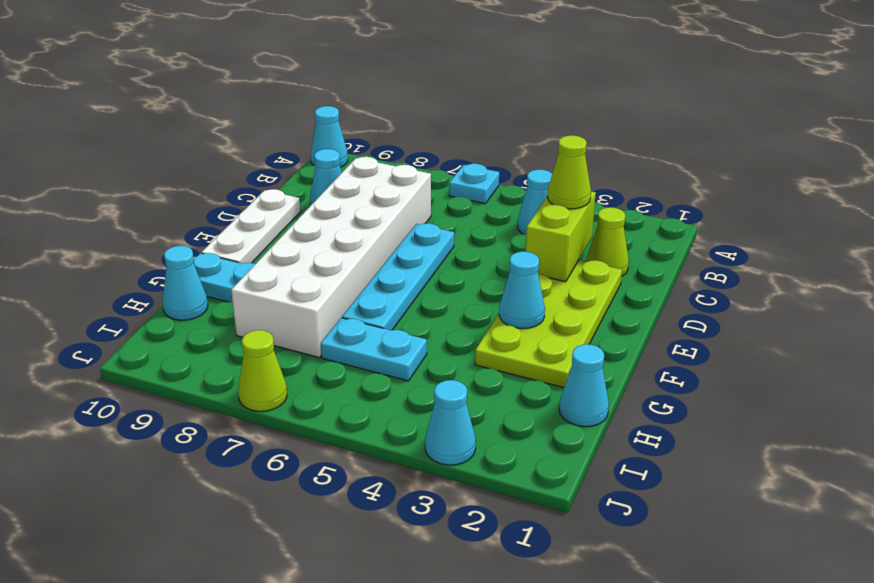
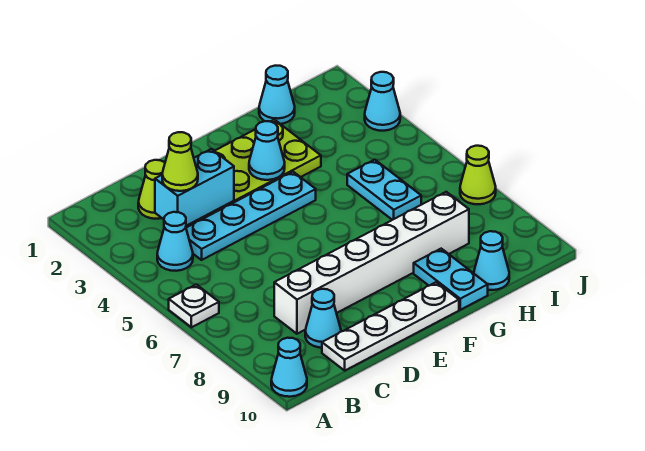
cyan plate A6 level 1 -> white plate A6 level 1
lime brick C3:D3 level 2 -> cyan brick C3:D3 level 2
white brick C7:H8 level 1 -> white brick C8:H8 level 1
cyan plate D6:G6 level 1 -> cyan plate C4:F4 level 1
white plate D10:F10 level 1 -> white plate C10:F10 level 1

